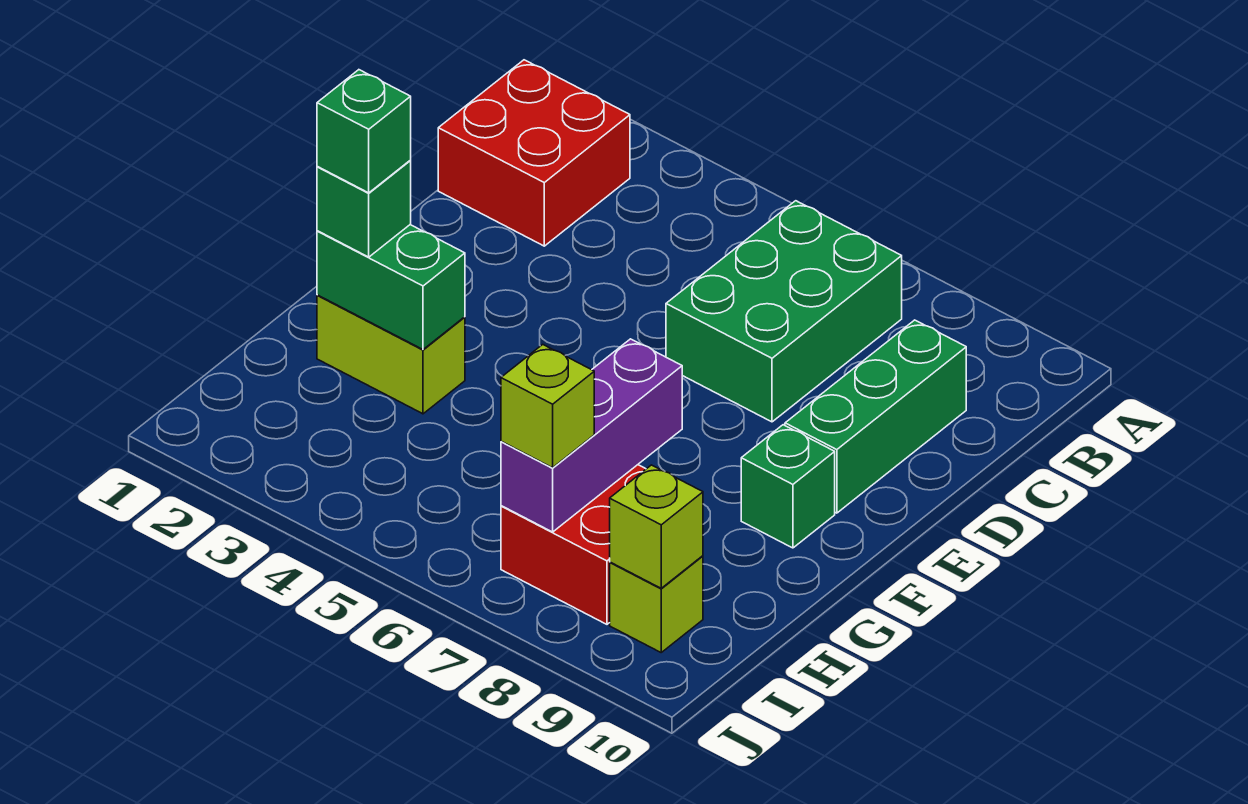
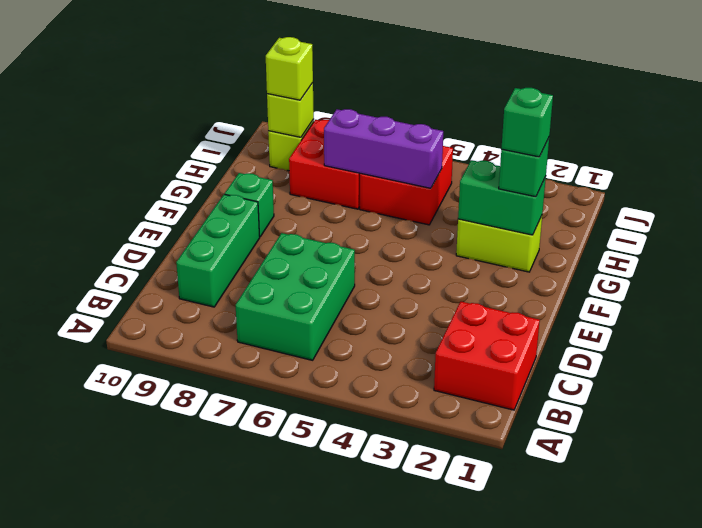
purple brick G7:I7 level 2 -> purple brick H5:H7 level 2
none -> red brick H5:I6 level 1
lime brick I7 level 3 -> lime brick I9 level 3

